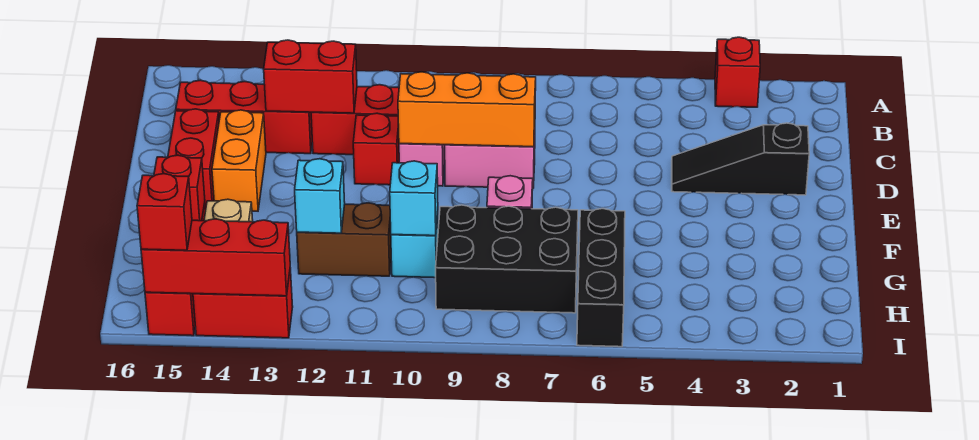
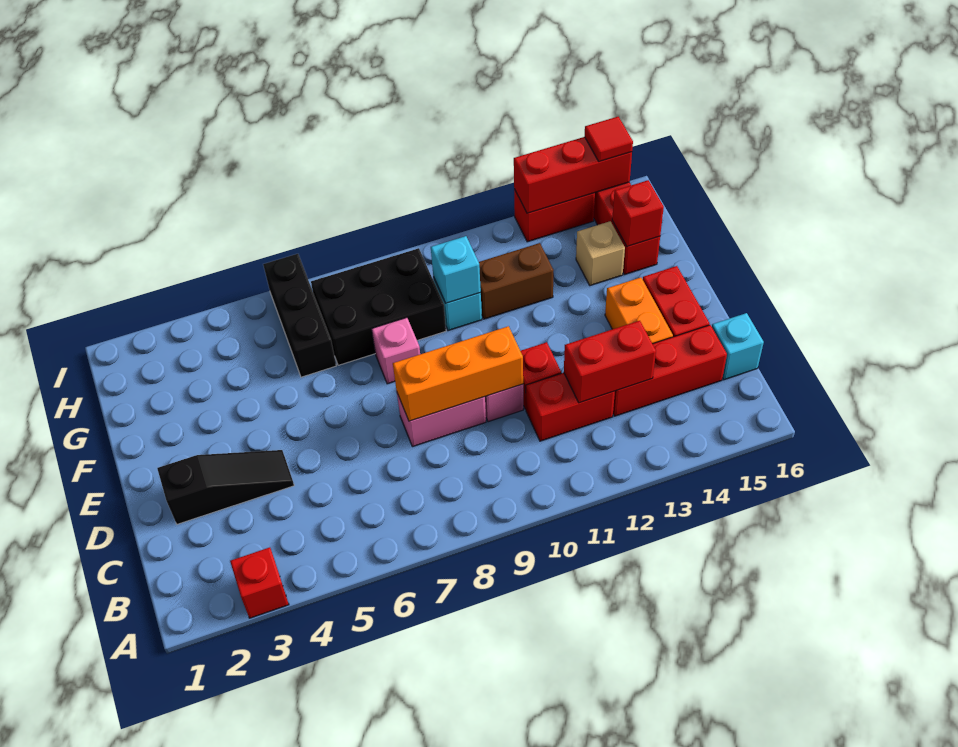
cyan brick G12 level 2 -> cyan brick C16 level 1
red brick I15 level 3 -> red tile I15 level 3

